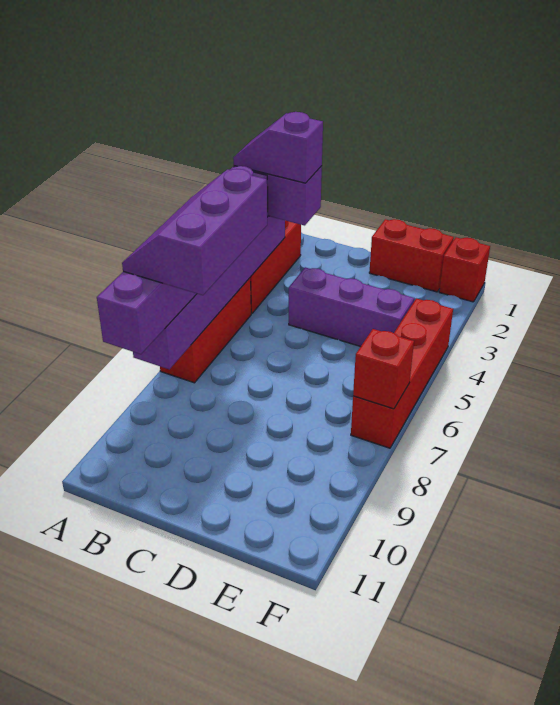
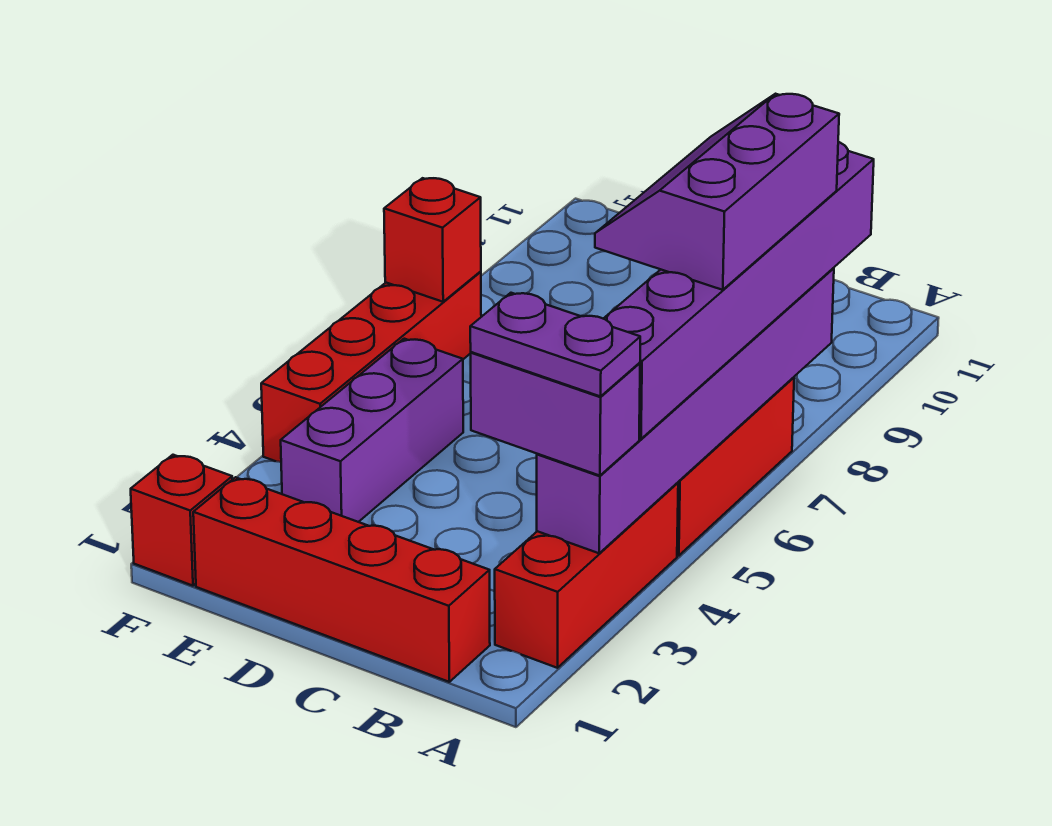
purple slope A3:B3 level 4 top B -> purple plate A3:B3 level 4
purple slope A6:B8 level 4 top B -> purple slope A6:B8 level 4 top A
purple brick C4:E4 level 1 -> purple brick E3:E5 level 1
red brick D1:E1 level 1 -> red brick B1:E1 level 1

